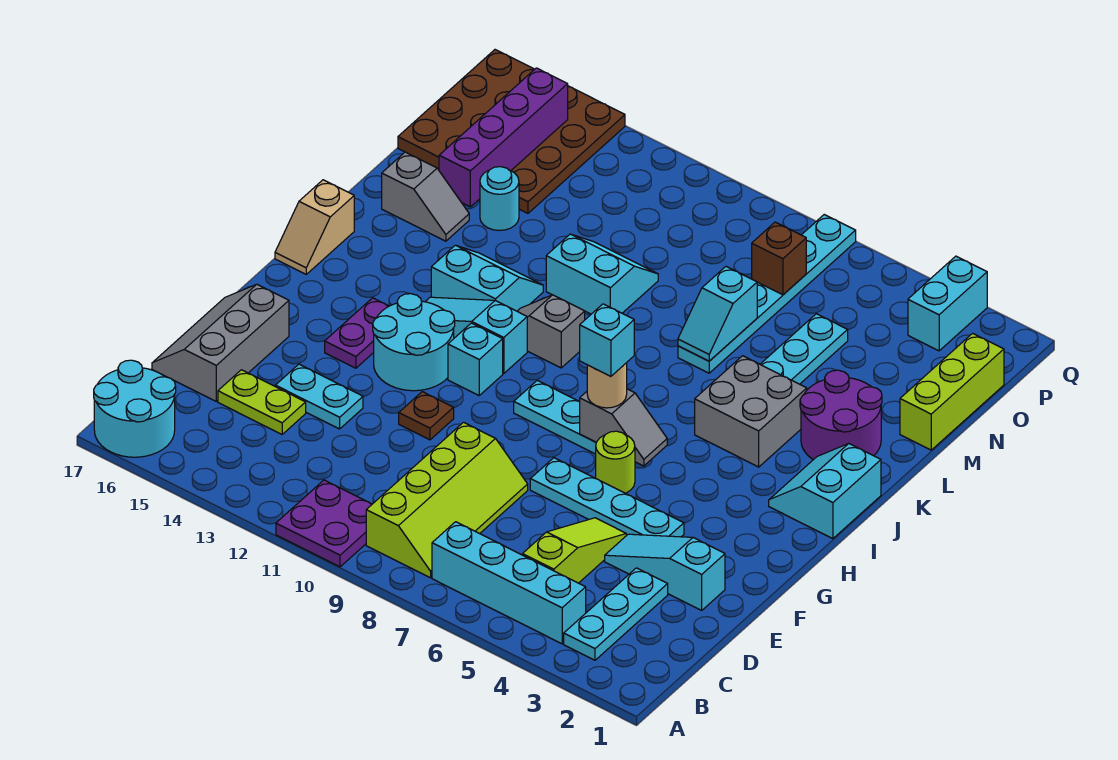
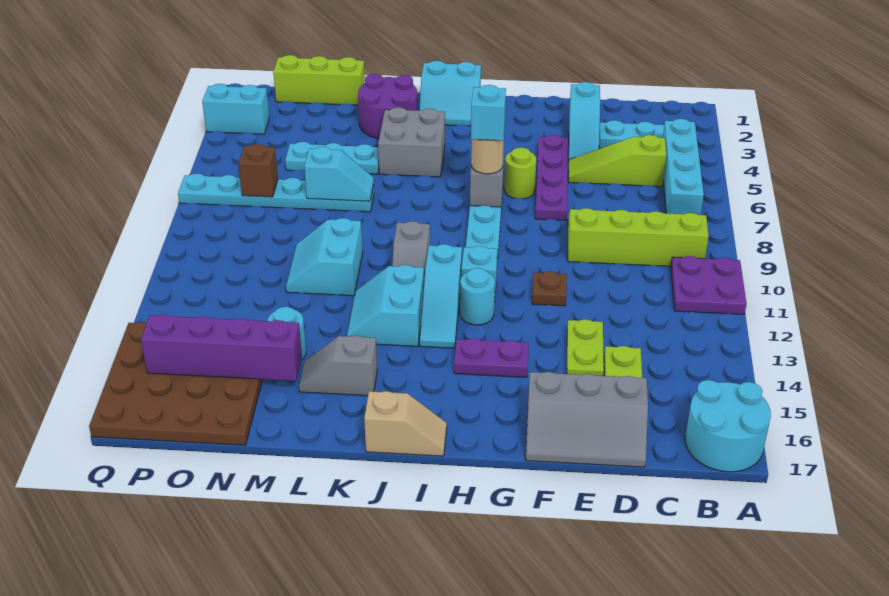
cyan plate E13:E14 level 1 -> lime plate E13:E14 level 1
cyan plate F4:F7 level 1 -> purple plate F4:F7 level 1
cyan round brick G12:H13 level 1 -> cyan round brick H12 level 1
grey slope L15:L16 level 1 top 16 -> grey slope K15:L15 level 1 top K

